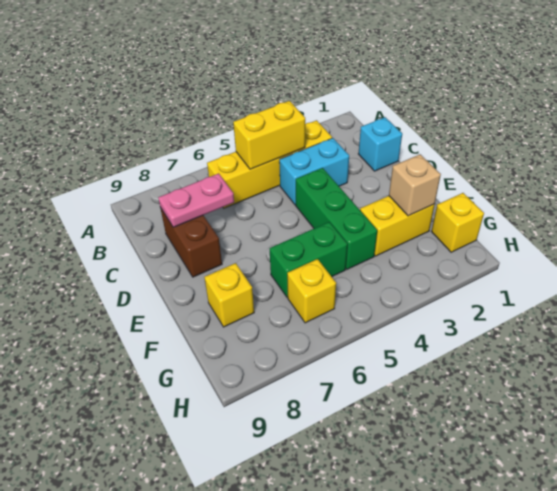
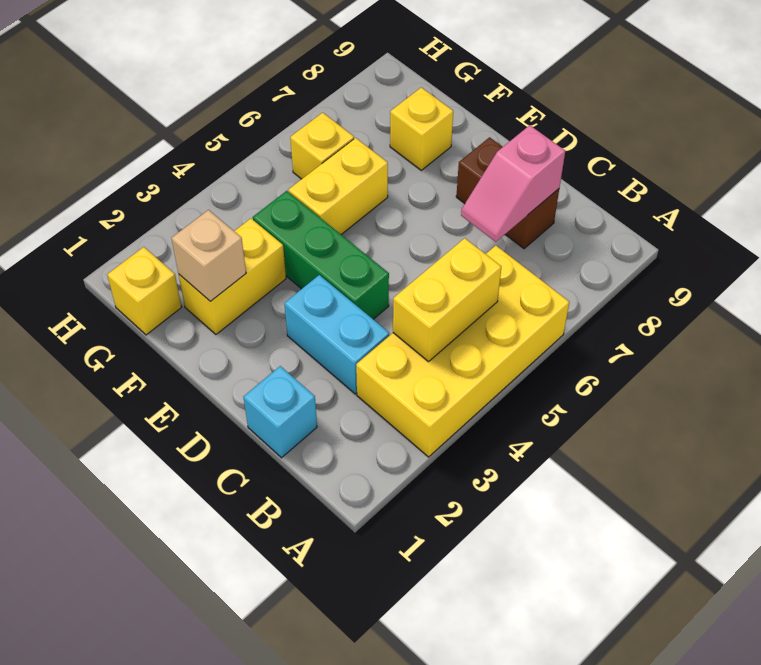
yellow brick B3:B6 level 1 -> yellow brick A3:B6 level 1
cyan brick C3:C4 level 1 -> cyan brick C3:D3 level 1
pink plate C7:C8 level 2 -> pink slope C7:C8 level 2 top 8
green brick F5:F6 level 1 -> yellow brick F5:F6 level 1

